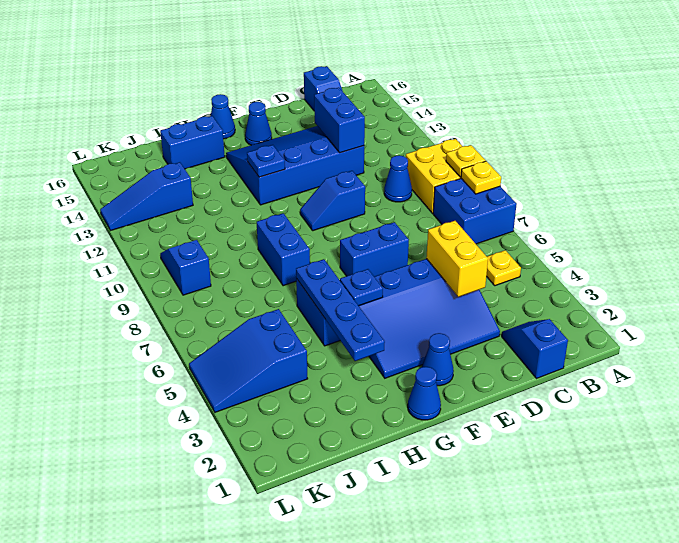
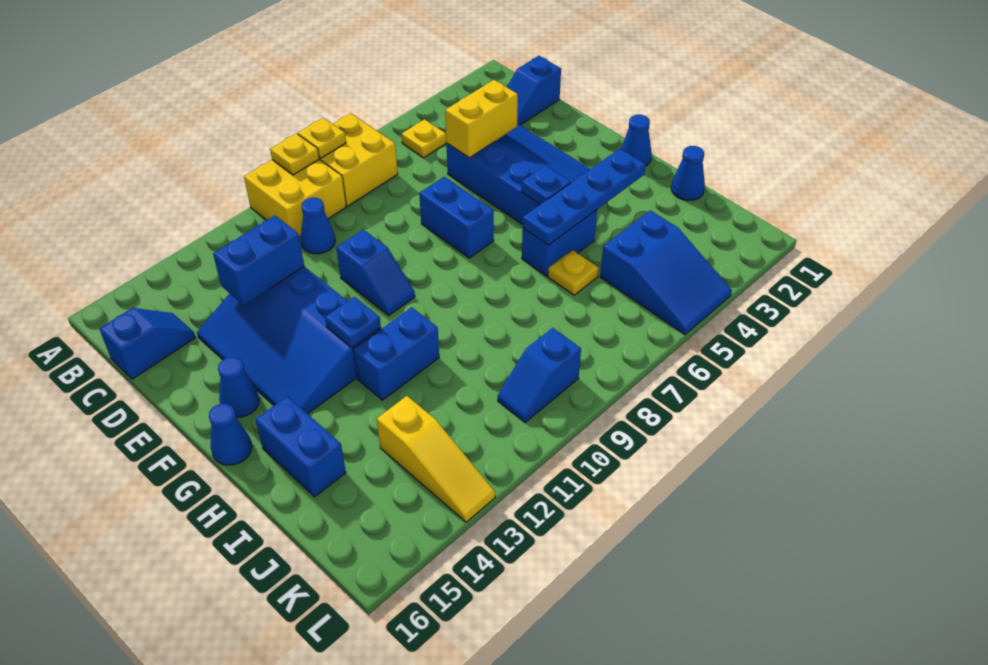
blue brick A7:B8 level 1 -> yellow brick A7:B8 level 1
blue cone F2 level 1 -> blue cone I1 level 1
blue brick H8:H9 level 1 -> blue brick H11:H12 level 1
none -> yellow plate I6 level 1
blue slope J13:L13 level 1 top J -> yellow slope J13:L13 level 1 top J

